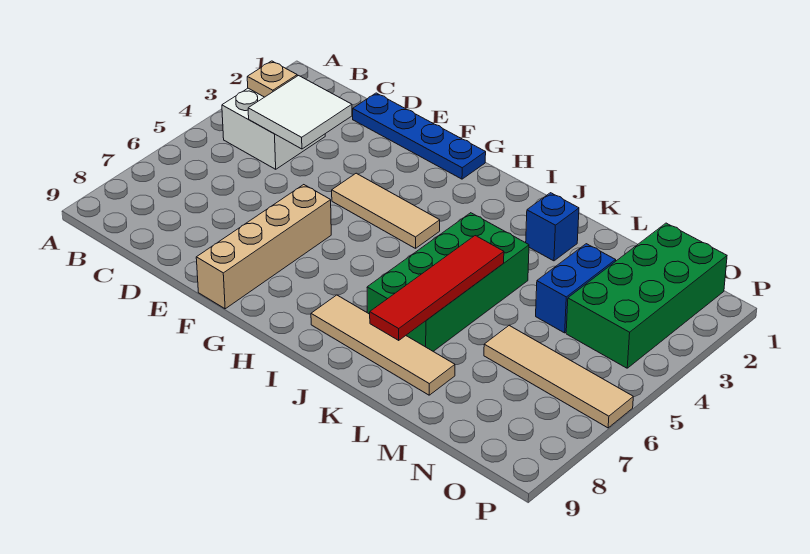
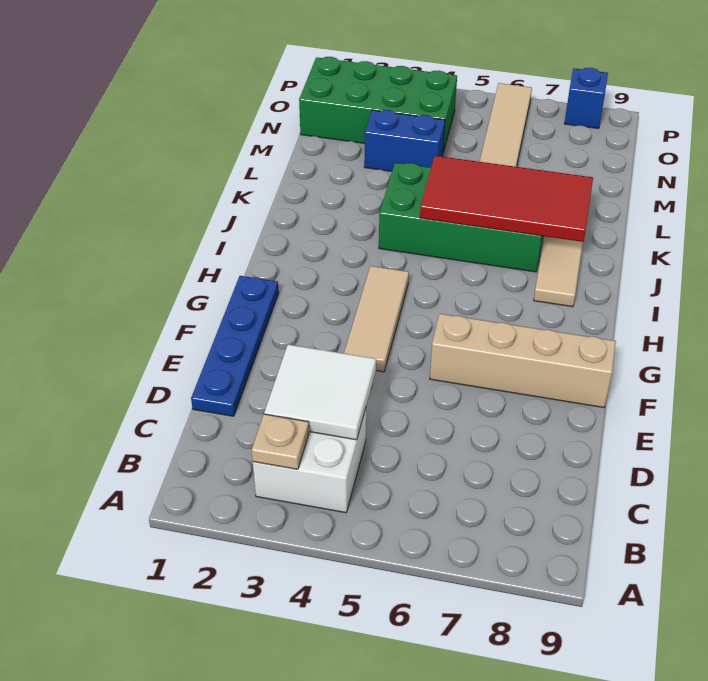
blue brick K2 level 1 -> blue brick P8 level 1
red tile K5:K8 level 2 -> red tile J5:K8 level 2

